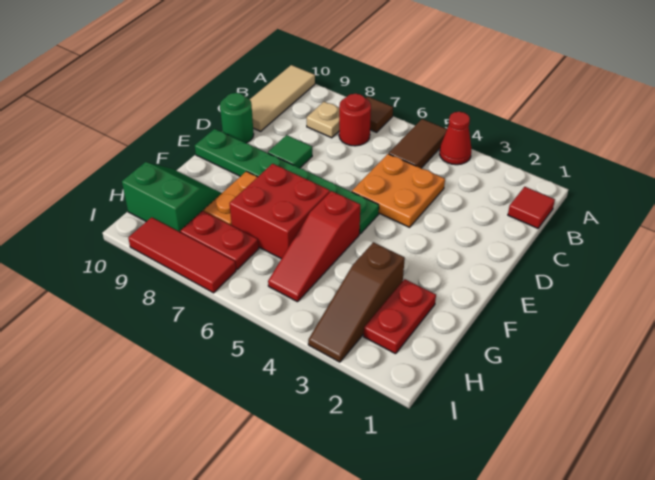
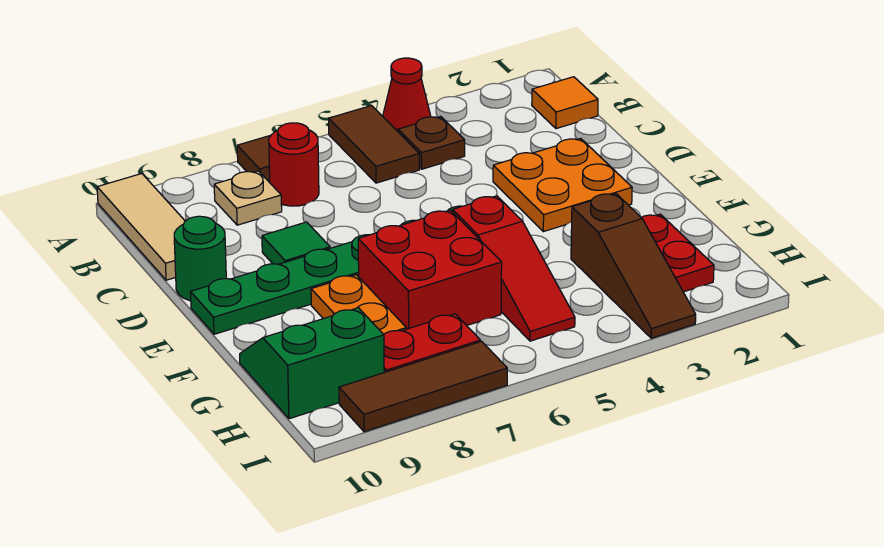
red tile B1 level 1 -> orange tile B1 level 1
none -> brown plate B4 level 1
orange plate C4:D5 level 1 -> orange plate D2:E3 level 1
red tile I7:I9 level 1 -> brown tile I7:I9 level 1

